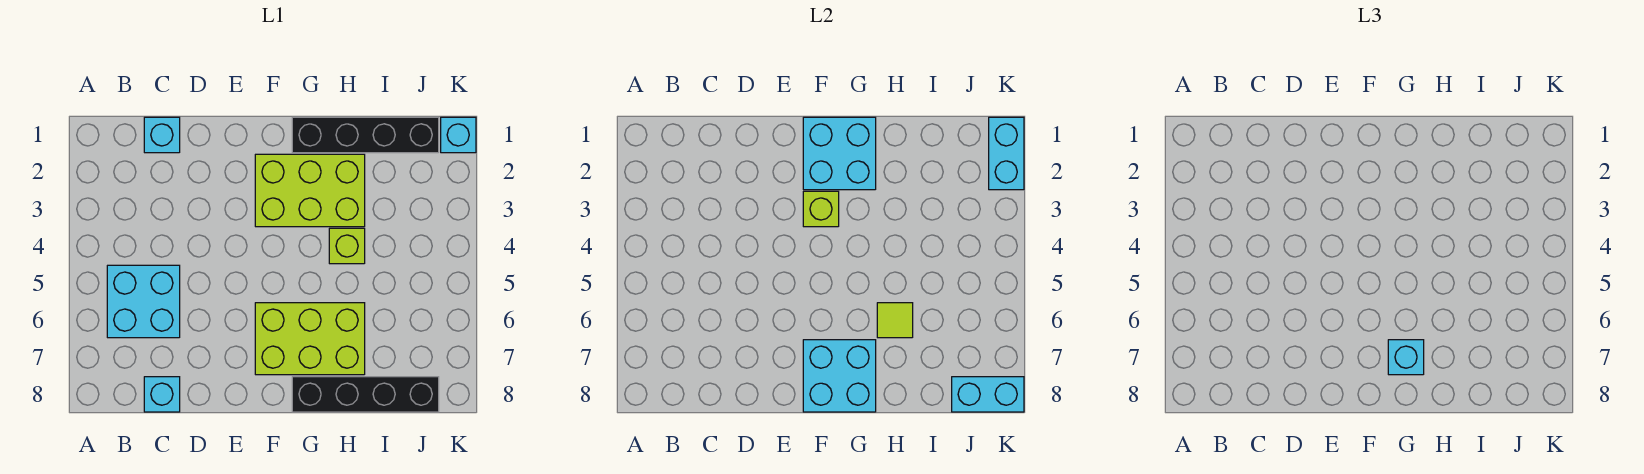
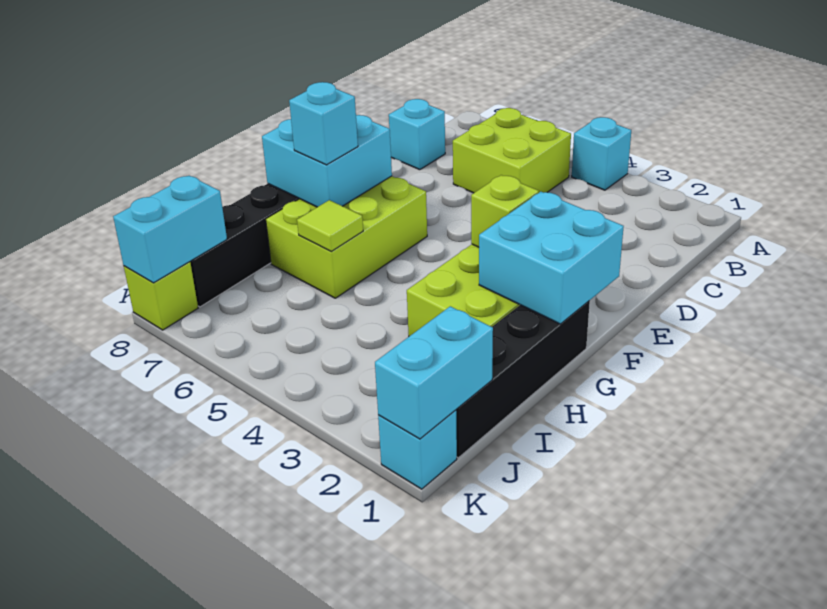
cyan brick B5:C6 level 1 -> lime brick B5:C6 level 1
cyan brick C1 level 1 -> cyan brick A4 level 1
lime brick H4 level 1 -> lime brick K8 level 1
cyan brick K1:K2 level 2 -> cyan brick J1:K1 level 2

